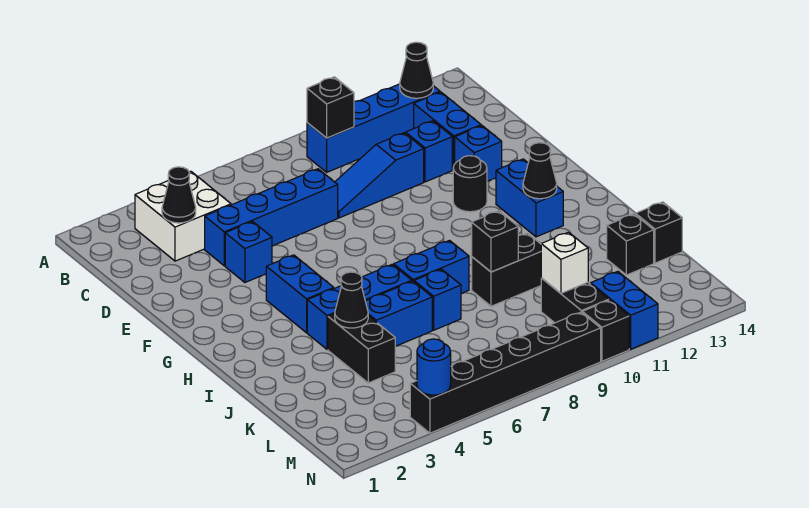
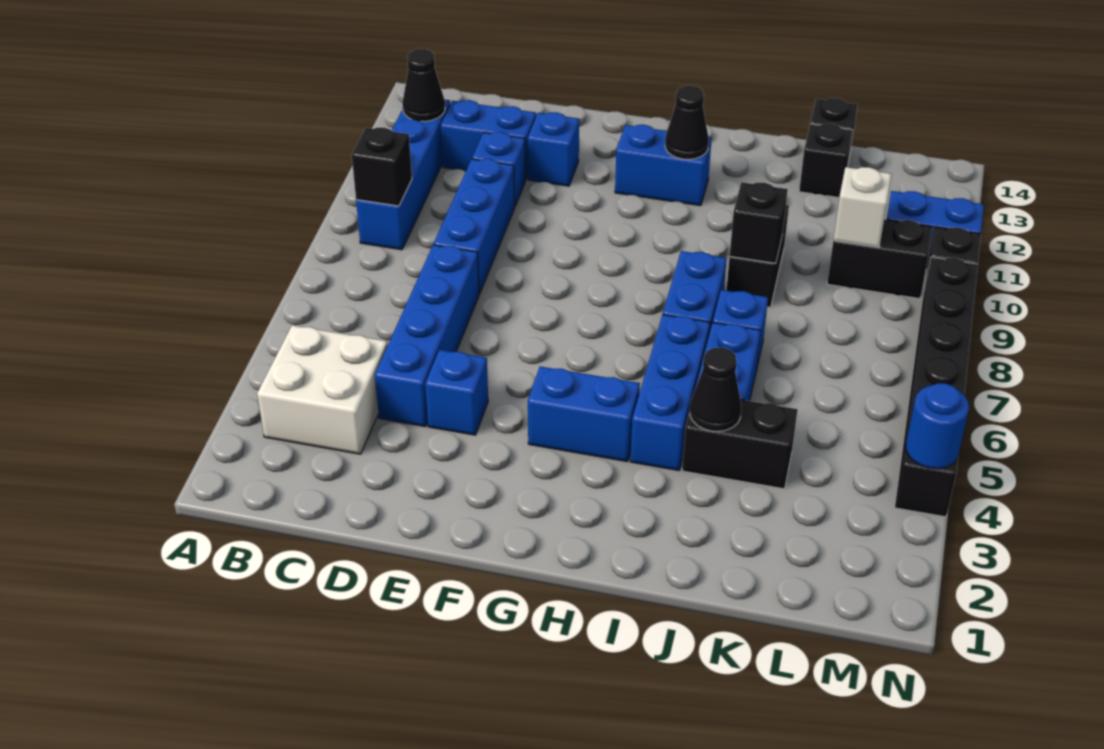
black cone C3 level 2 -> none
blue slope D8:D10 level 1 top 10 -> blue brick D8:D10 level 1
black round brick F11 level 1 -> none

